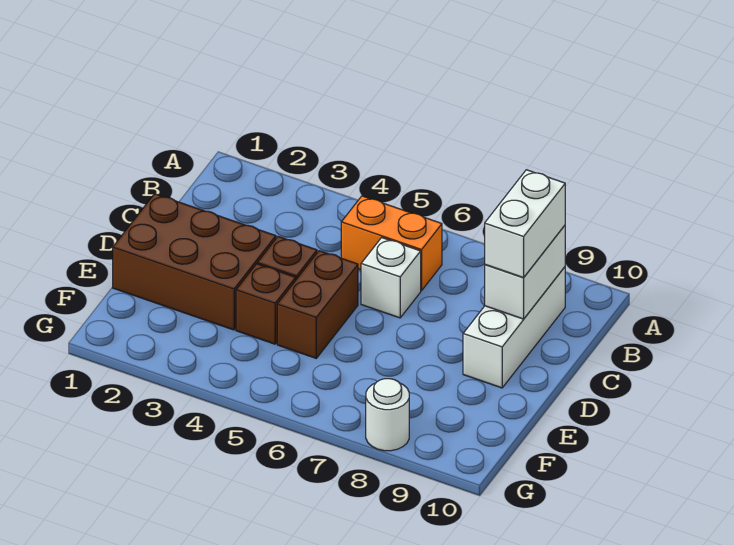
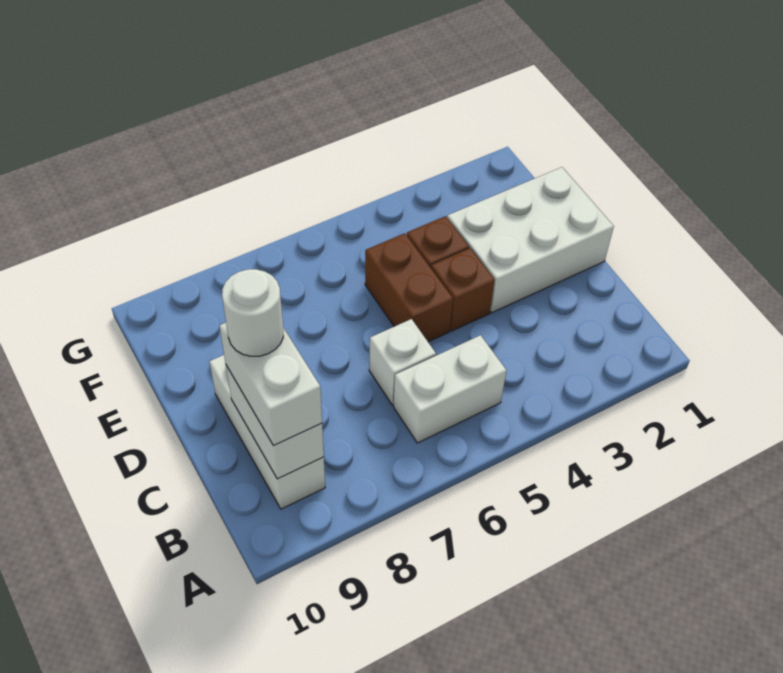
orange brick B5:B6 level 1 -> white brick B5:B6 level 1
brown brick D1:E3 level 1 -> white brick D1:E3 level 1
white round brick G8 level 1 -> white round brick C9 level 4

